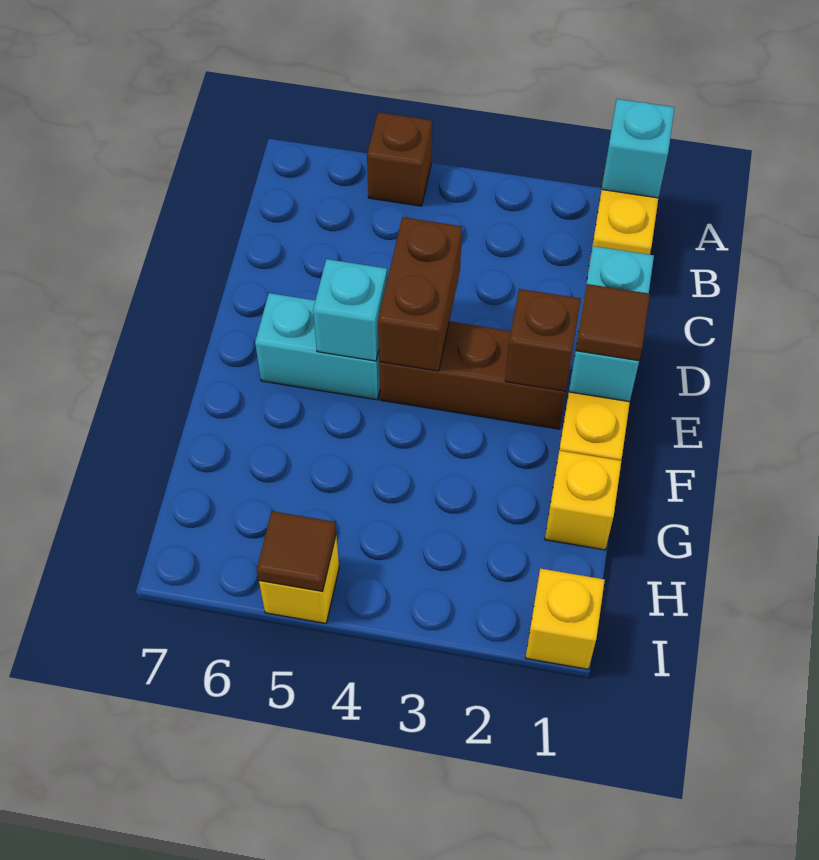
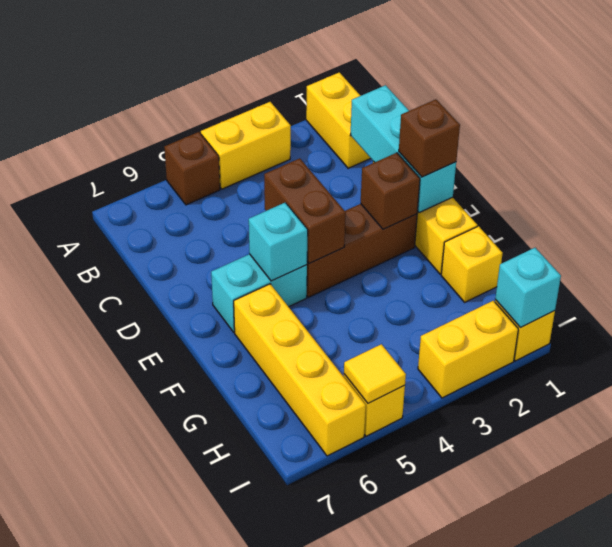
cyan brick A1 level 2 -> cyan brick I1 level 2
none -> yellow brick A3:A4 level 1
cyan brick D1:E1 level 2 -> cyan brick C1:E1 level 2
brown tile E1 level 3 -> brown brick E1 level 3
none -> yellow brick F6:I6 level 1
none -> yellow brick I2:I3 level 1
brown tile I5 level 2 -> yellow tile I5 level 2

